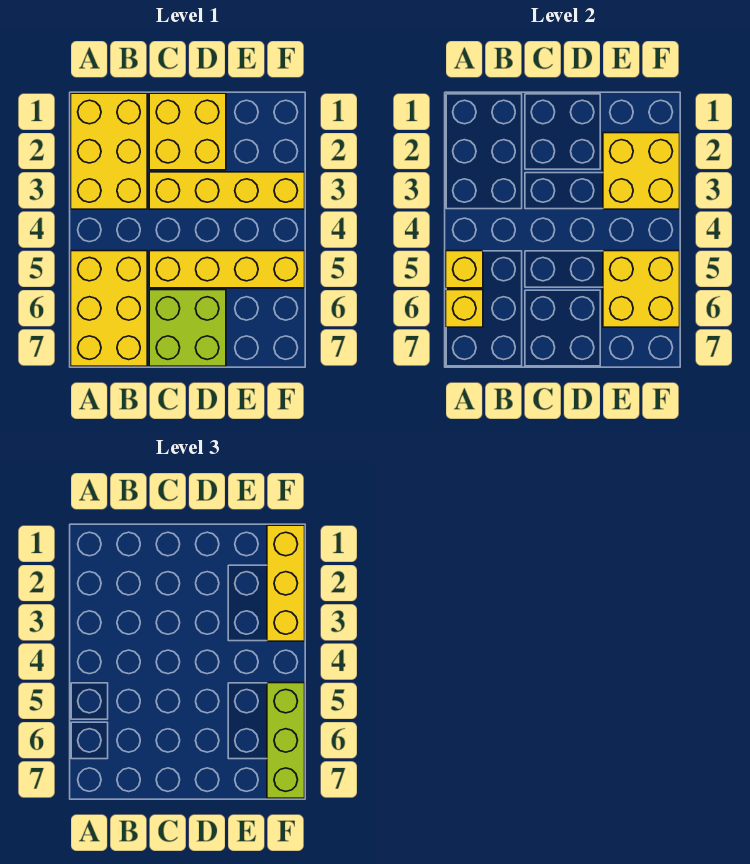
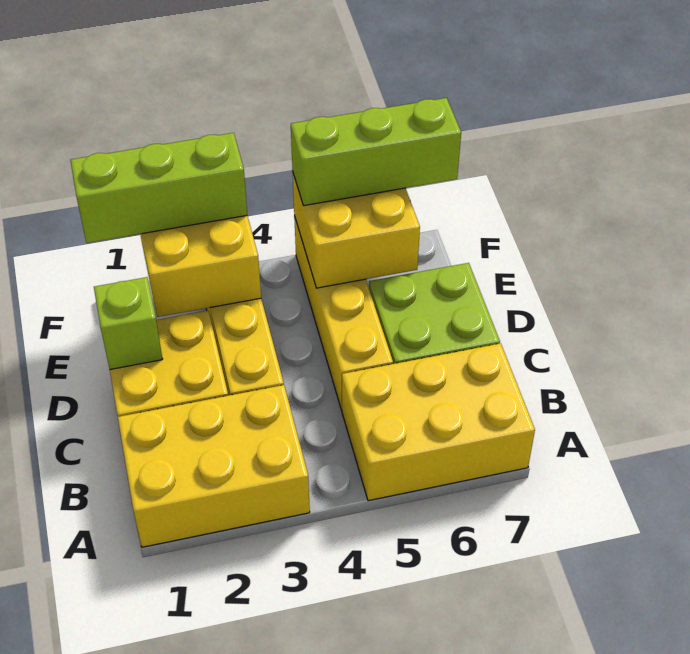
yellow brick A5 level 2 -> none
yellow brick A6 level 2 -> none
none -> lime brick D1 level 2
yellow brick F1:F3 level 3 -> lime brick F1:F3 level 3

